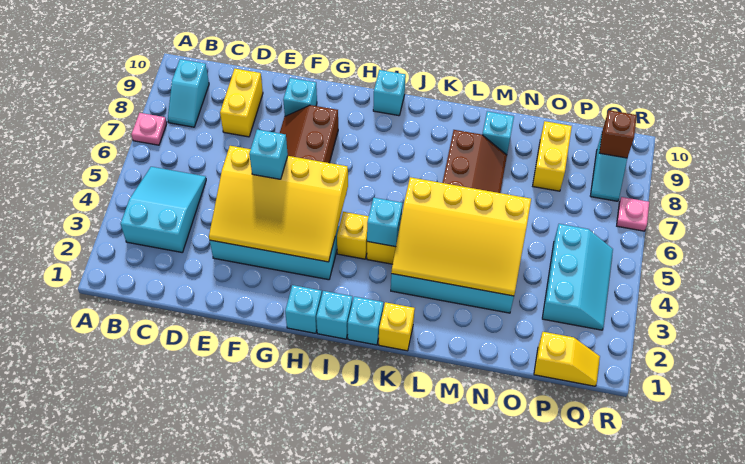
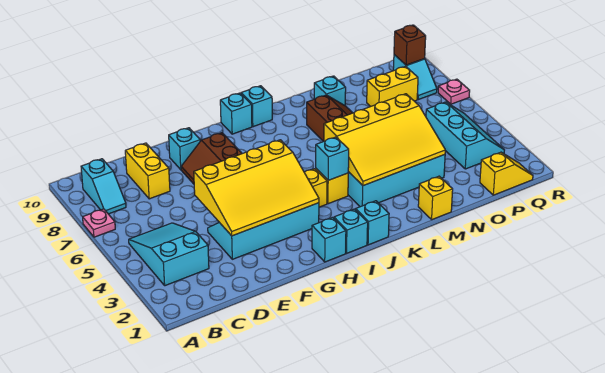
cyan brick F5 level 3 -> cyan brick J10 level 1
yellow brick K1 level 1 -> yellow brick M1 level 1
yellow brick O8:O9 level 1 -> yellow brick O8:P8 level 1

